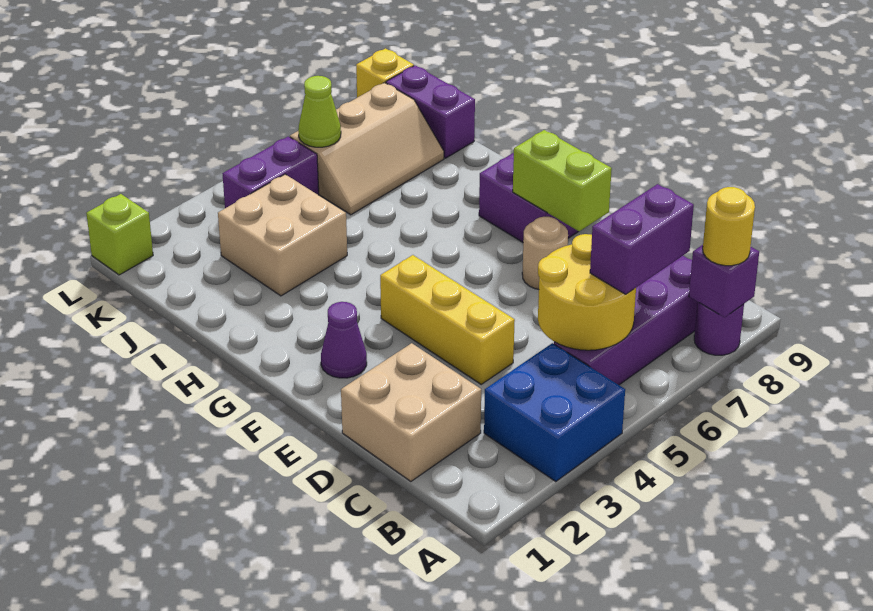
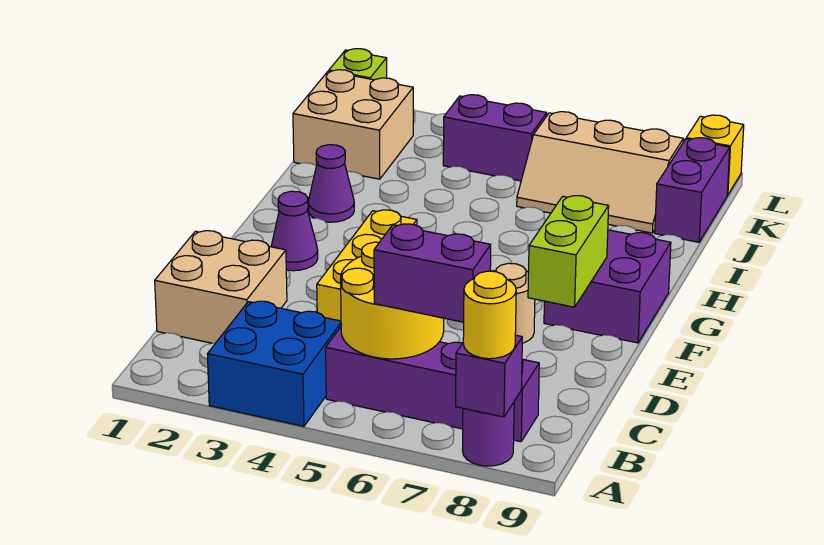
none -> purple cone H2 level 1
tan brick I3:J4 level 1 -> tan brick J1:K2 level 1
lime cone K6 level 2 -> none

